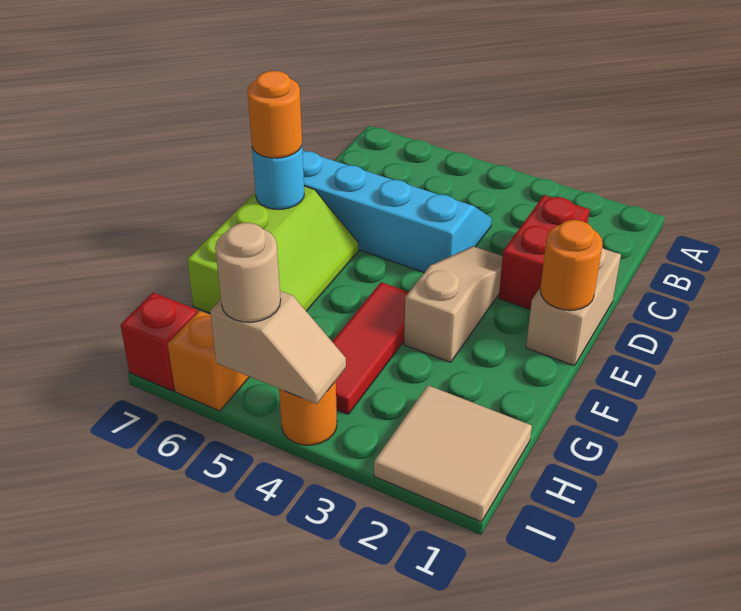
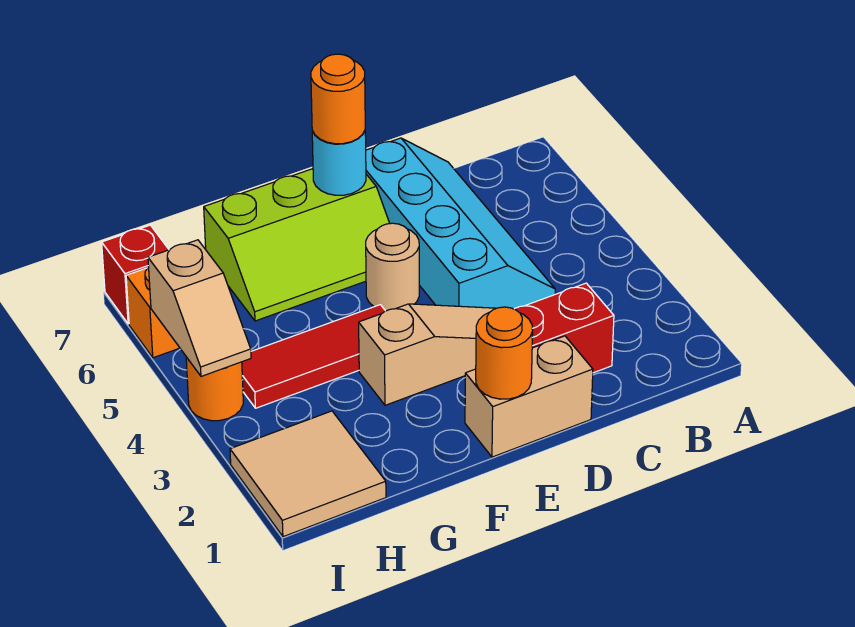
tan round brick I5 level 3 -> tan round brick E5 level 1

